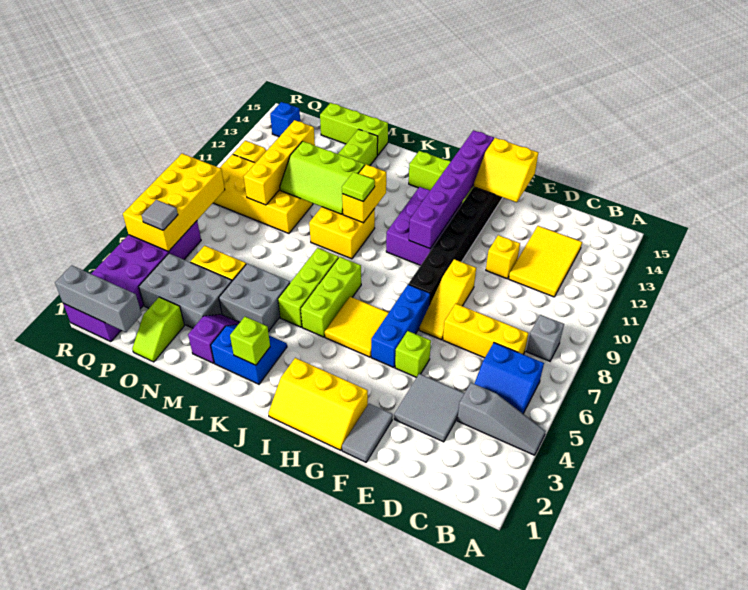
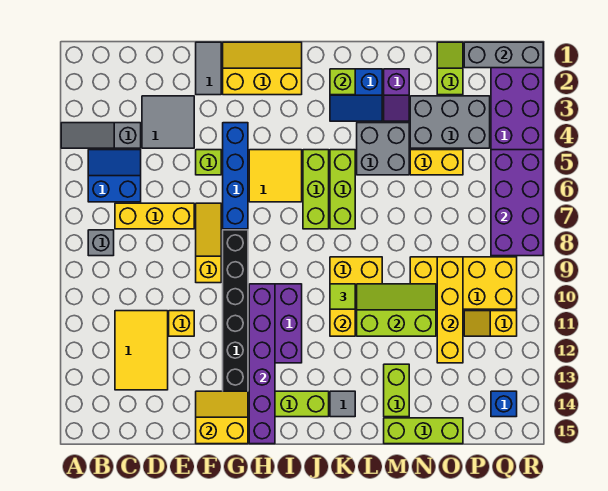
blue brick G5:G7 level 1 -> blue brick G4:G7 level 1
yellow brick Q5:R8 level 2 -> purple brick Q5:R8 level 2
grey tile Q5 level 3 -> grey tile K14 level 1

